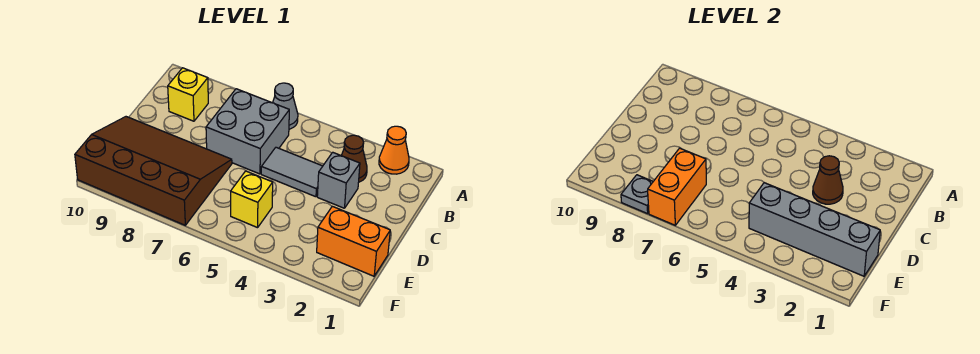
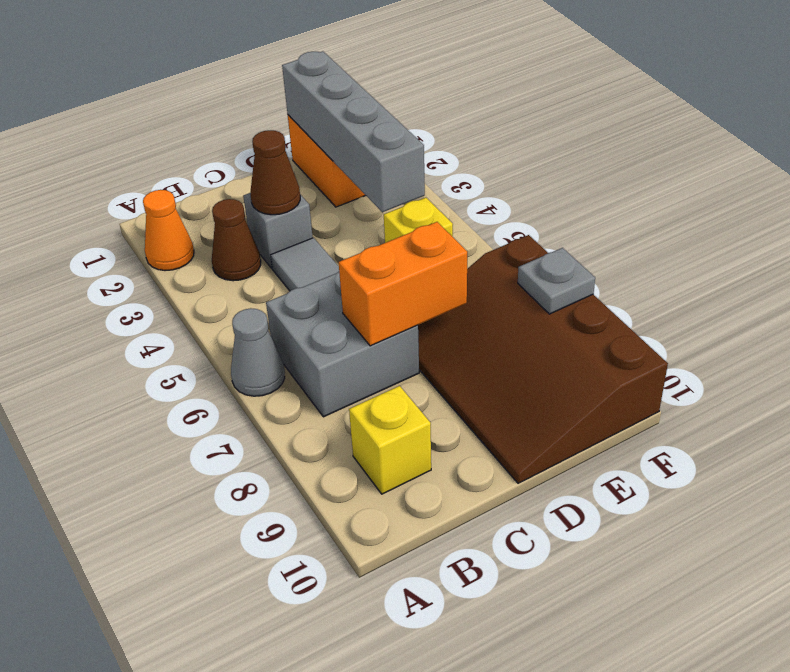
orange brick E7:F7 level 2 -> orange brick C7:D7 level 2

